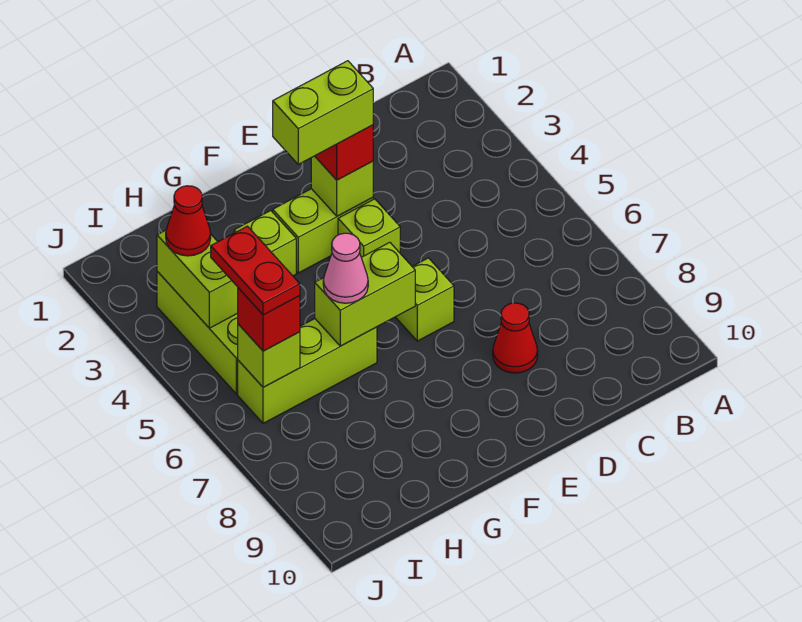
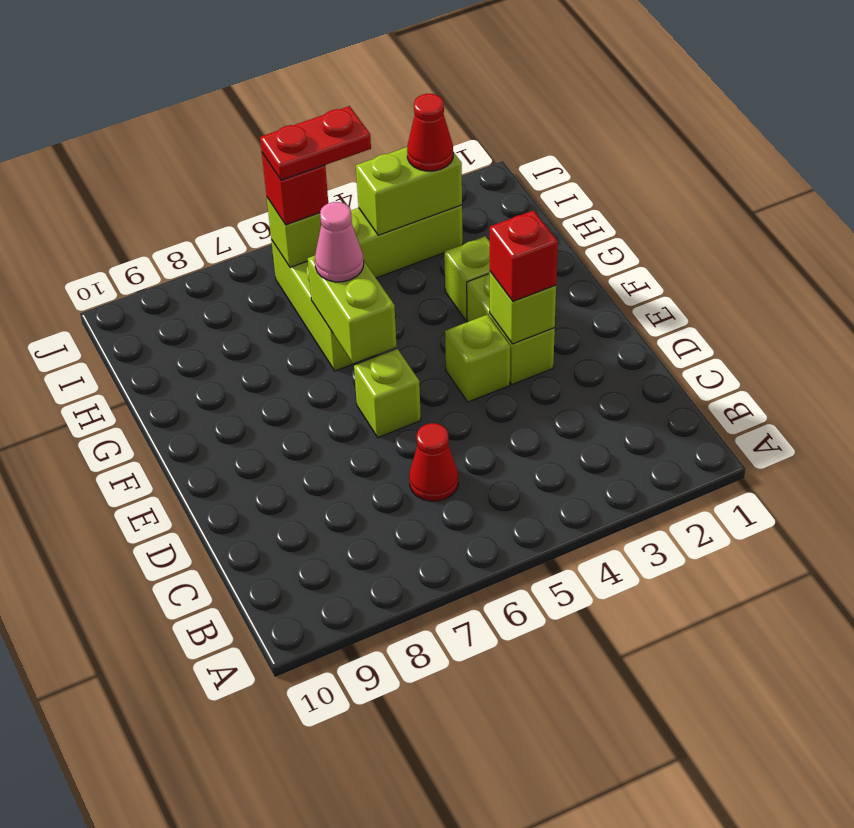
red cone D8 level 1 -> red cone C6 level 1
lime brick E3:F3 level 4 -> none

